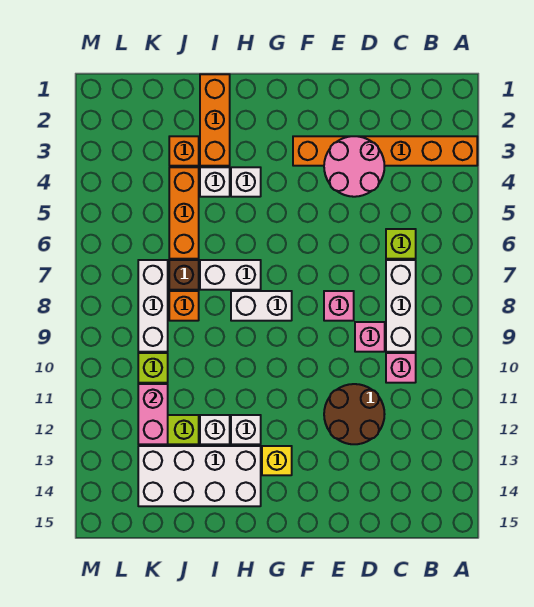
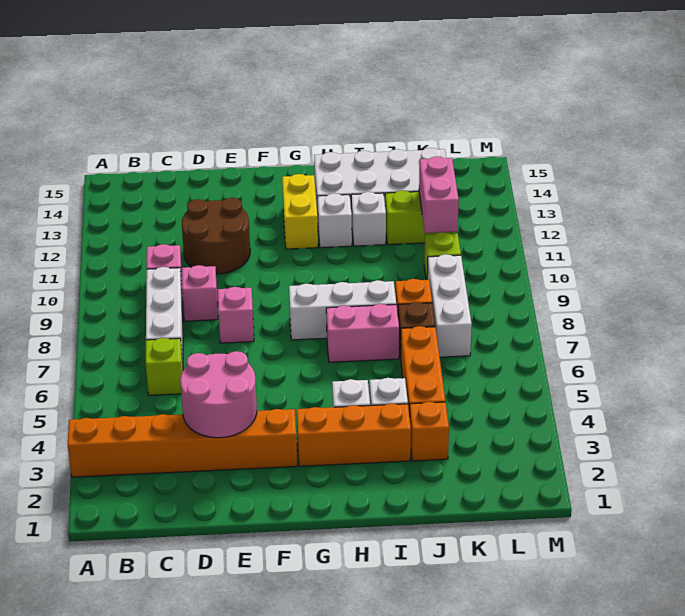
white brick G8:H8 level 1 -> white brick G8:I8 level 1
yellow brick G13 level 1 -> yellow brick G12:G13 level 1
white brick H7:I7 level 1 -> pink brick H7:I7 level 1
orange brick I1:I3 level 1 -> orange brick G3:I3 level 1

